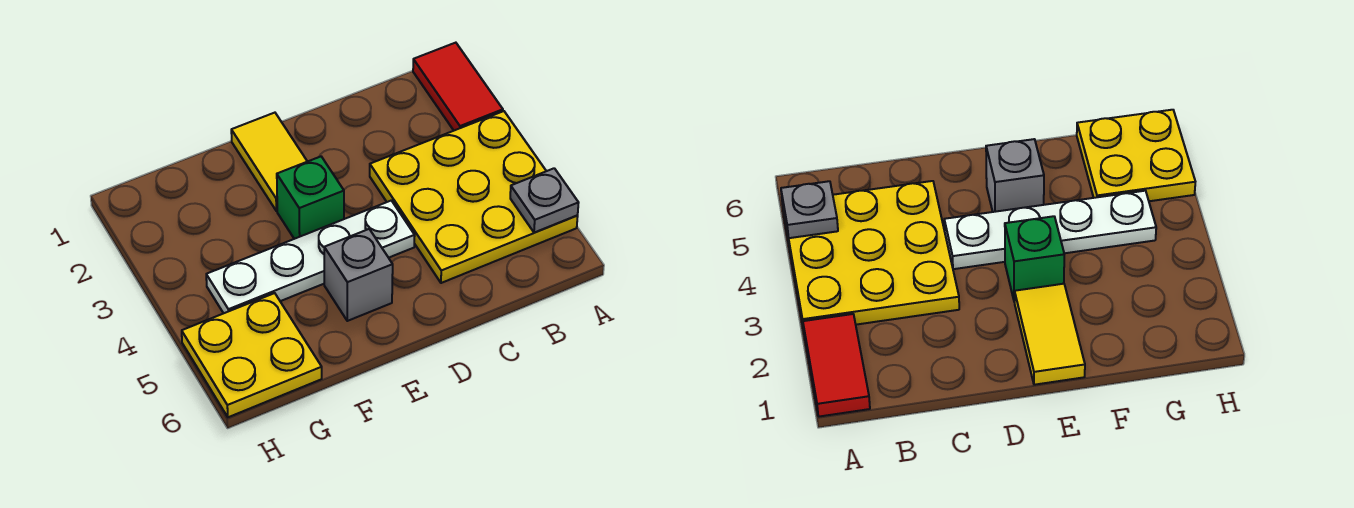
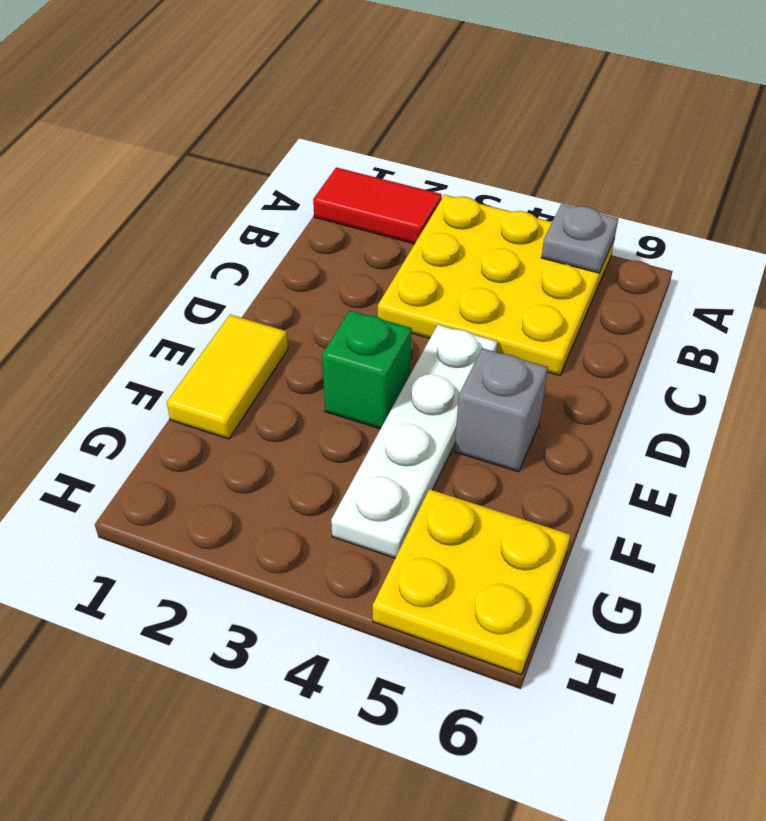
yellow tile E1:E2 level 1 -> yellow tile E1:F1 level 1

